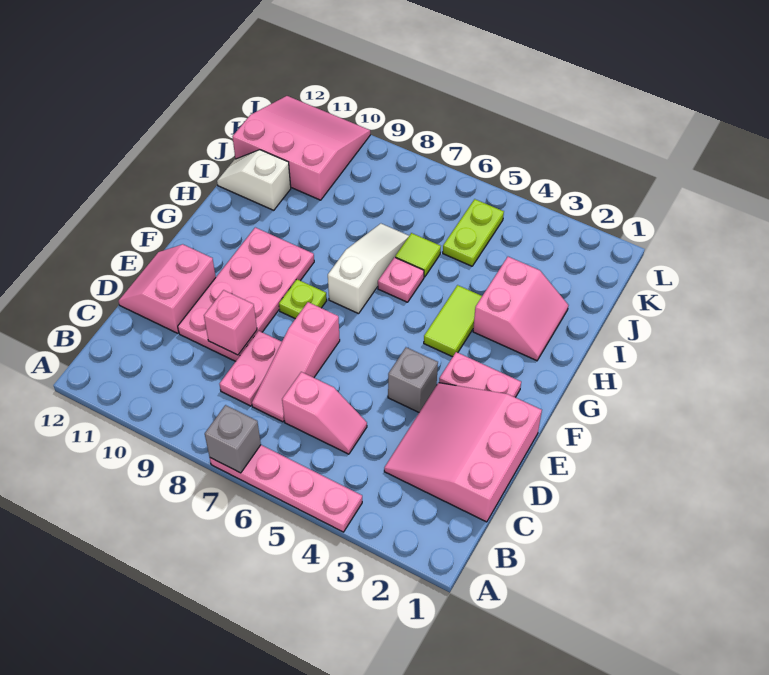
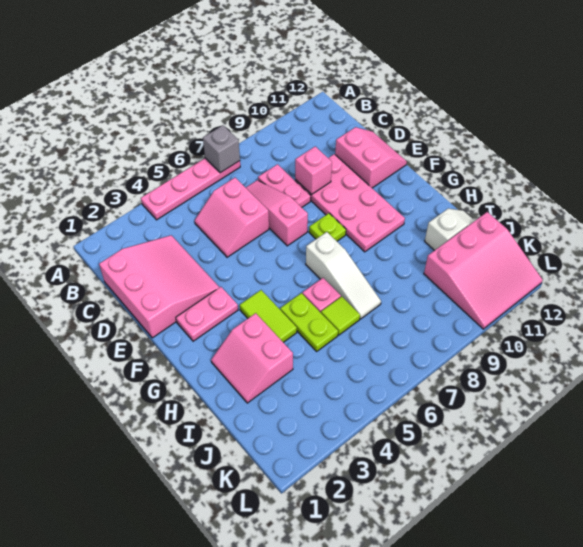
pink slope C5:C6 level 1 top 6 -> pink slope C5:D6 level 1 top 6
grey brick E4 level 1 -> none
lime plate J5:K5 level 1 -> lime plate H5:I5 level 1

